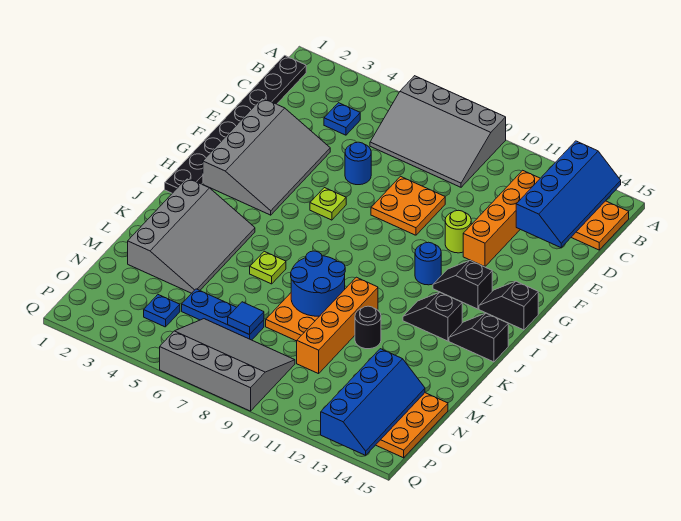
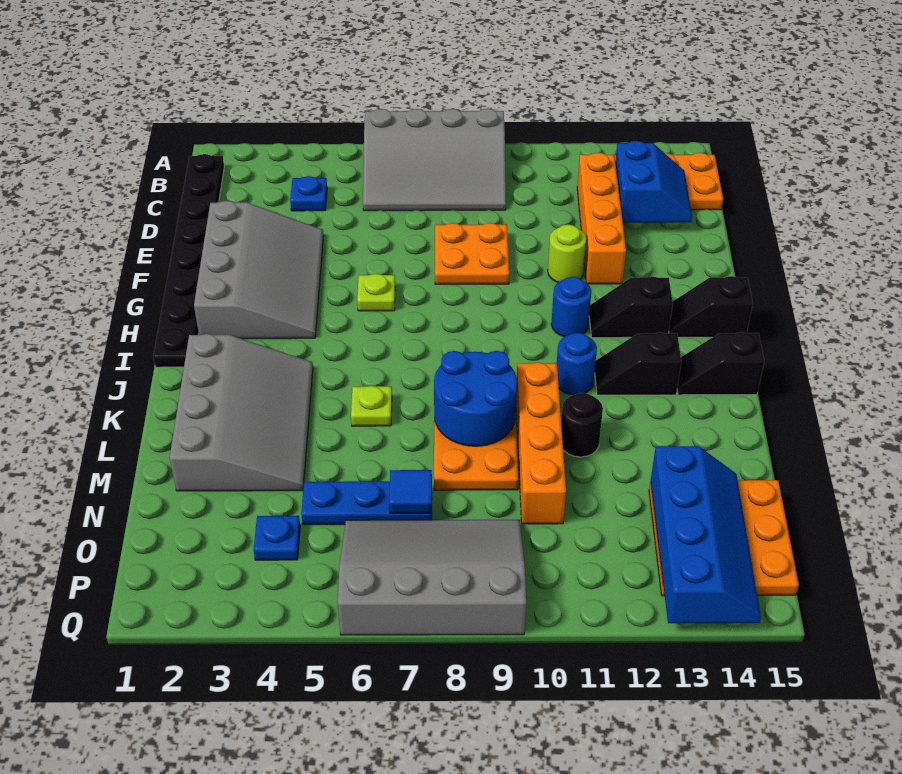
blue slope A13:D14 level 2 top 13 -> blue slope C13:D14 level 2 top 13
blue round brick E6 level 1 -> blue round brick J11 level 1

